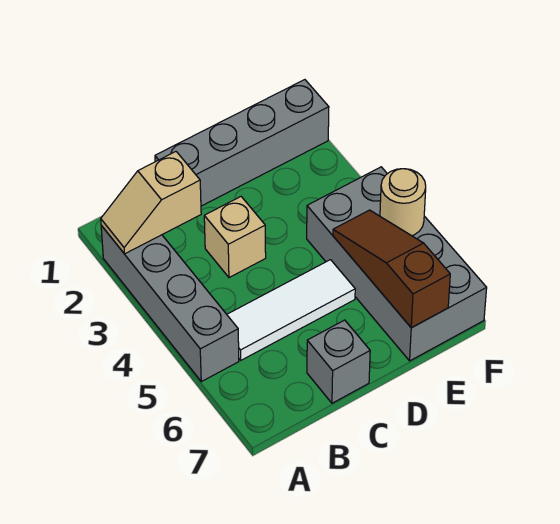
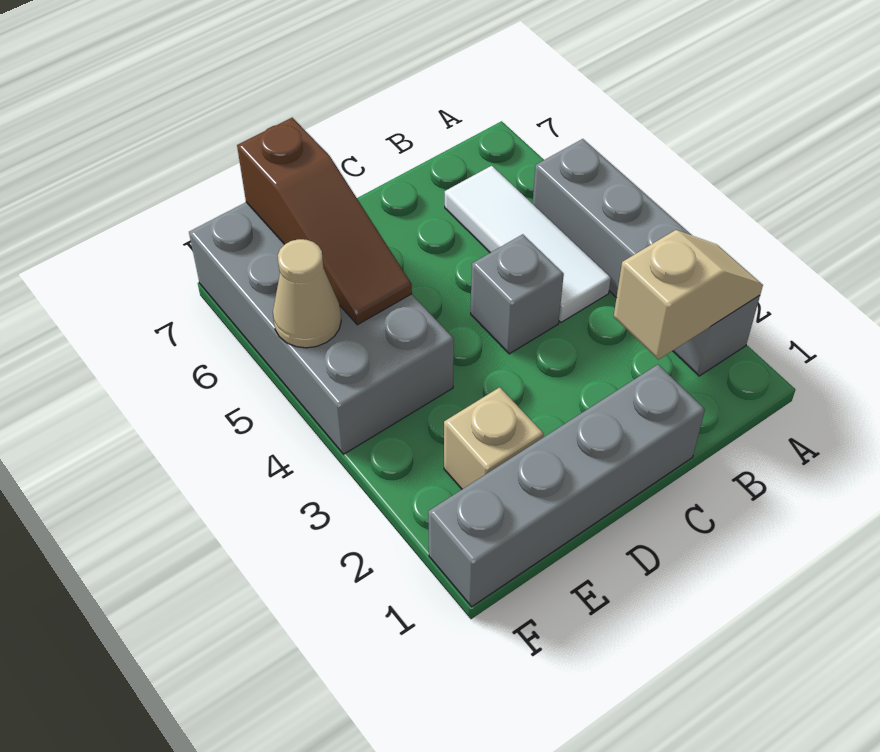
white tile B5:D5 level 1 -> white tile B4:B6 level 1
tan brick C3 level 1 -> tan brick E2 level 1
grey brick C7 level 1 -> grey brick C4 level 1
tan round brick F5 level 2 -> tan cone F5 level 2

